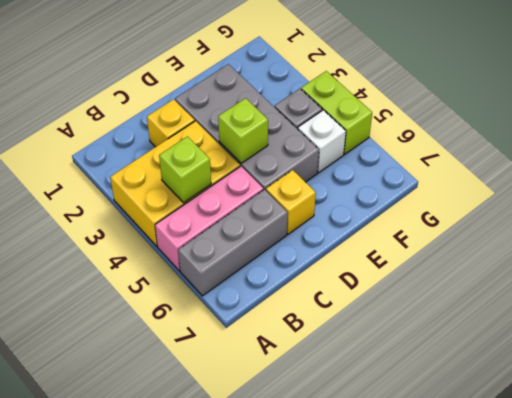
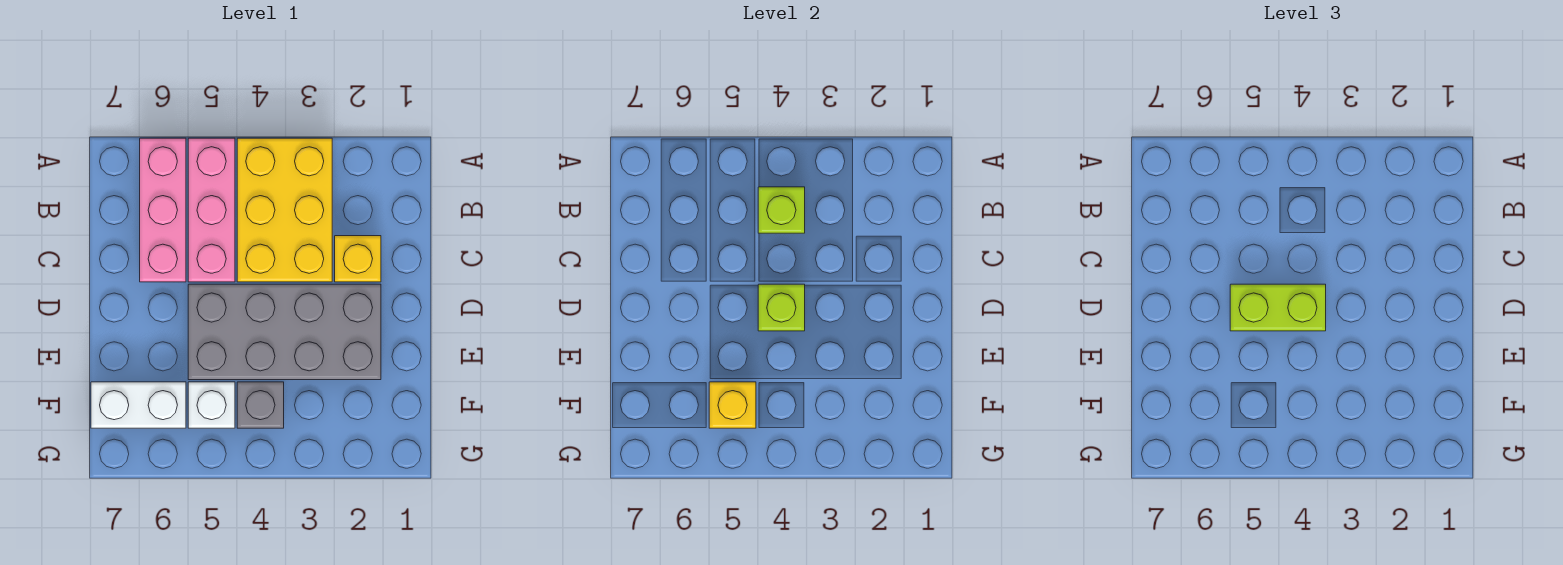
grey brick A6:C6 level 1 -> pink brick A6:C6 level 1
yellow brick D6 level 1 -> yellow brick F5 level 2
none -> white brick F6:F7 level 1
lime brick G4:G5 level 1 -> lime brick D4:D5 level 3

